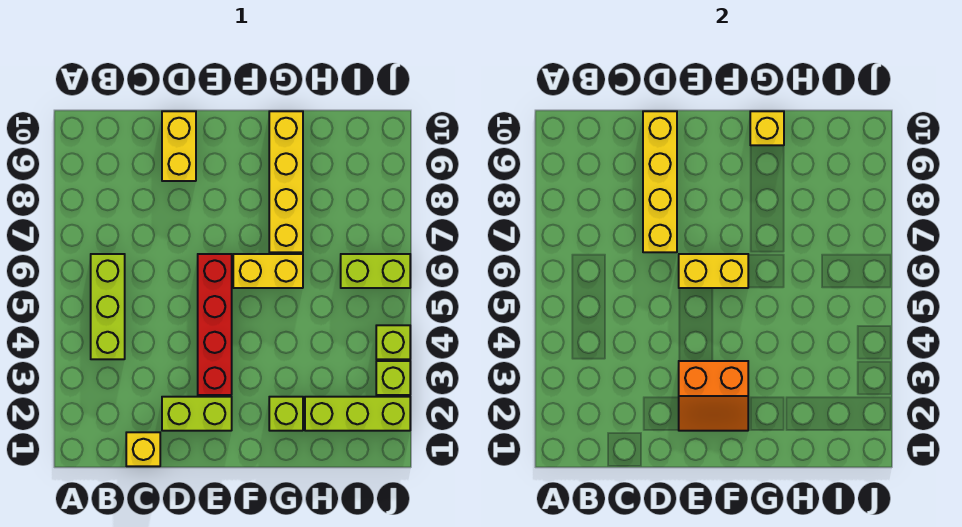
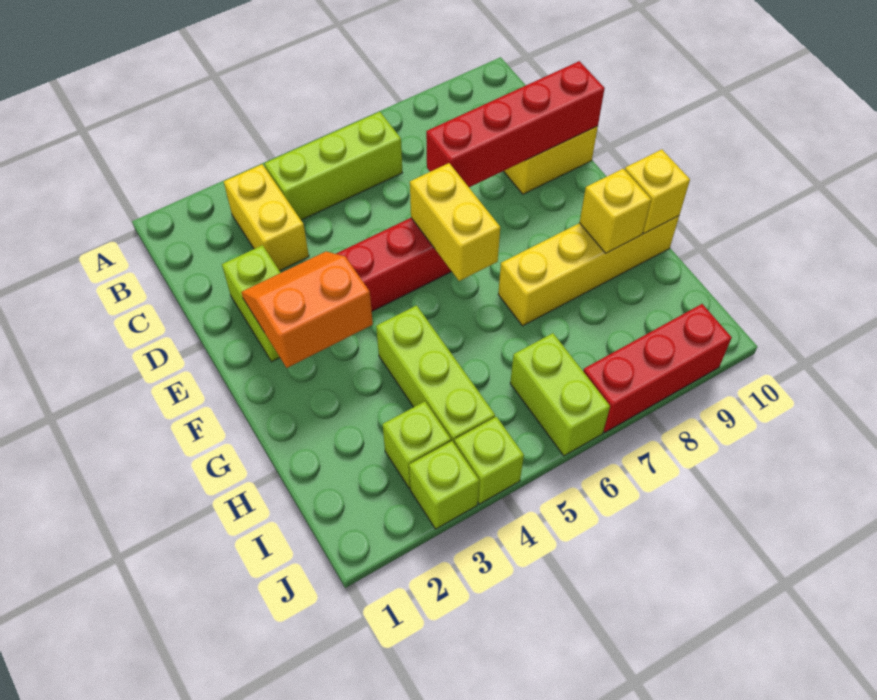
yellow brick C1 level 1 -> yellow brick G9 level 2
yellow brick D7:D10 level 2 -> red brick D7:D10 level 2
orange slope E2:F3 level 2 top 3 -> orange slope E2:F3 level 2 top F
yellow brick F6:G6 level 1 -> yellow brick B3:C3 level 1
lime brick G2 level 1 -> lime brick I3 level 1
lime brick H2:J2 level 1 -> lime brick G4:I4 level 1
none -> red brick J7:J9 level 1

